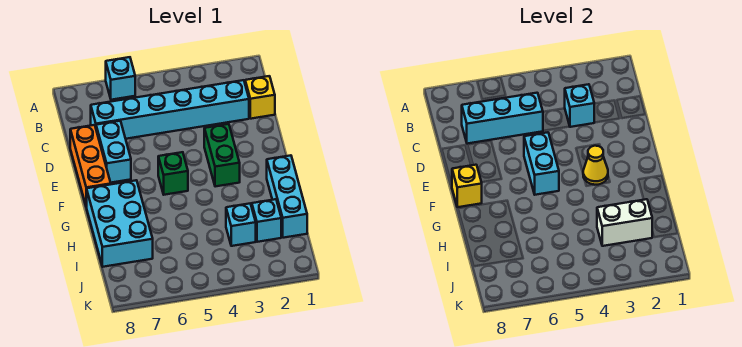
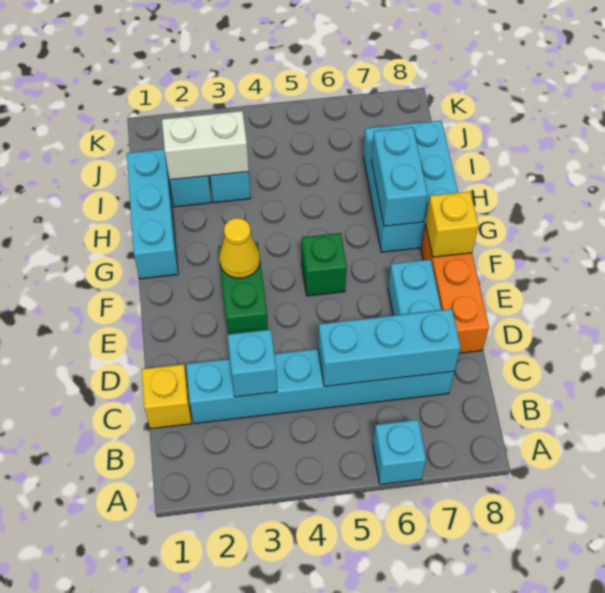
cyan brick E5:F5 level 2 -> cyan brick G7:H7 level 2

